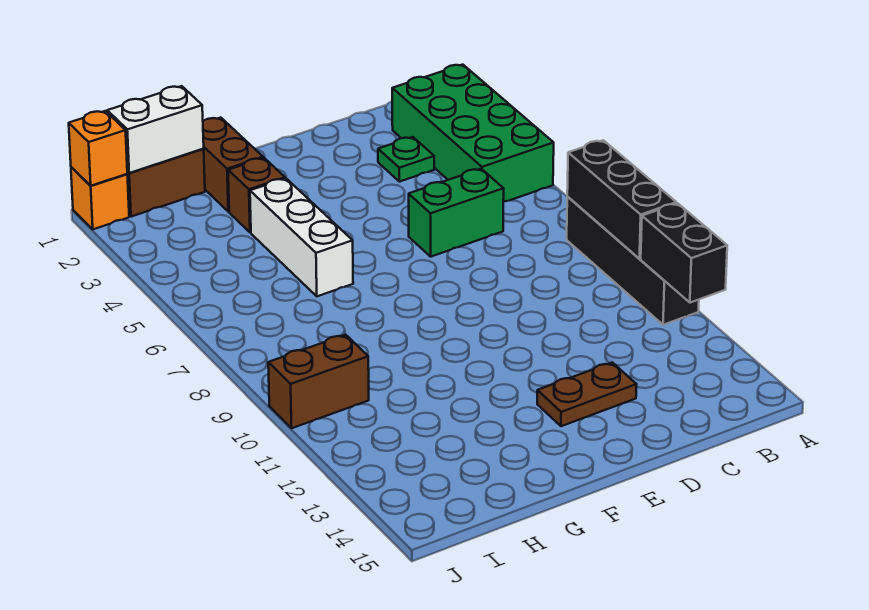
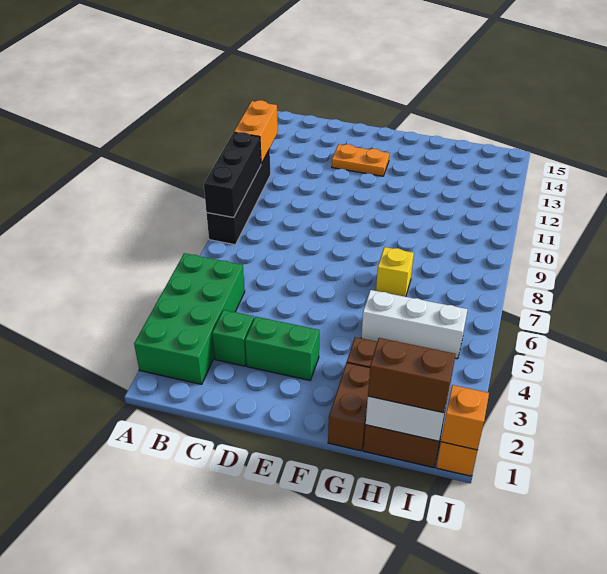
black brick A11:A12 level 2 -> orange brick A11:A12 level 2
green plate C3 level 1 -> green brick C3 level 1
green brick C6:D6 level 1 -> green brick D3:E3 level 1
brown plate D13:E13 level 1 -> orange plate D13:E13 level 1
white brick G4:G6 level 1 -> white brick G5:I5 level 1
none -> yellow brick G7 level 1
brown brick I10:J10 level 1 -> brown brick H1:I1 level 3

